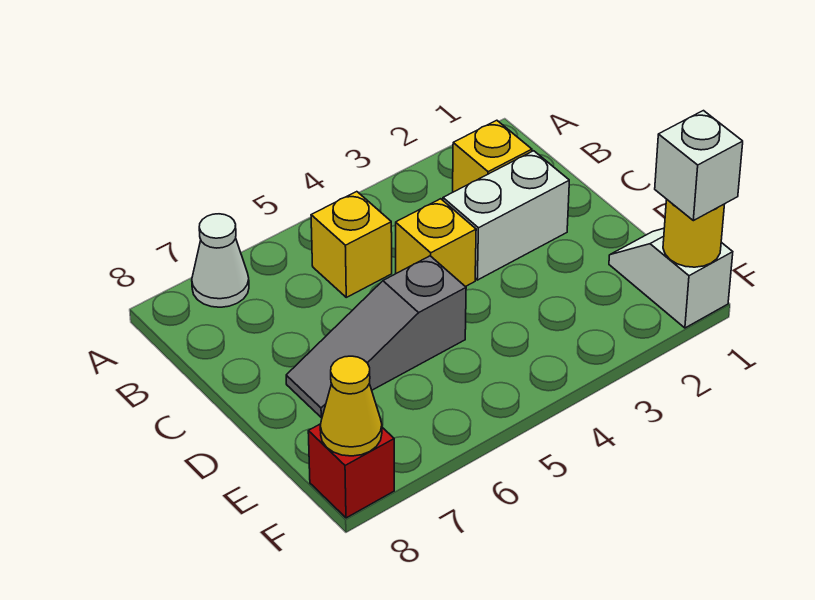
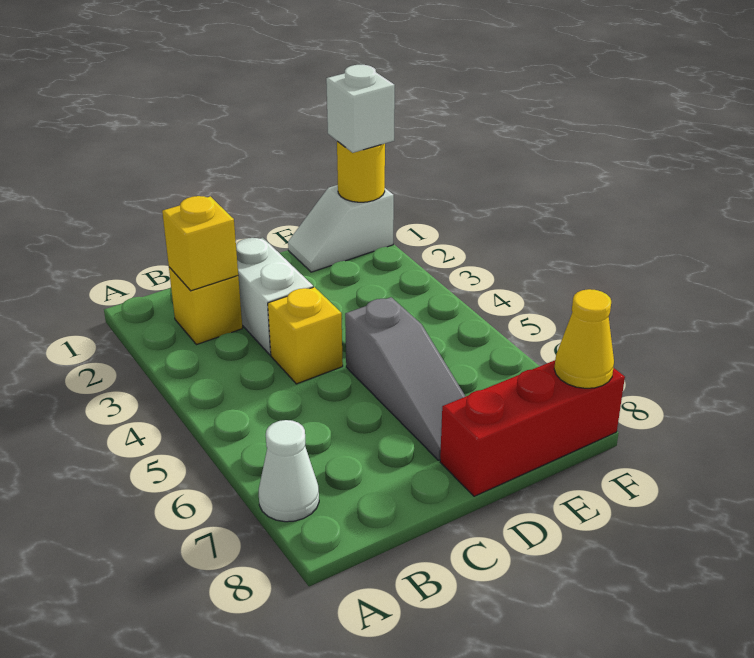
yellow brick B5 level 1 -> yellow brick B2 level 2
red brick F8 level 1 -> red brick D8:F8 level 1

